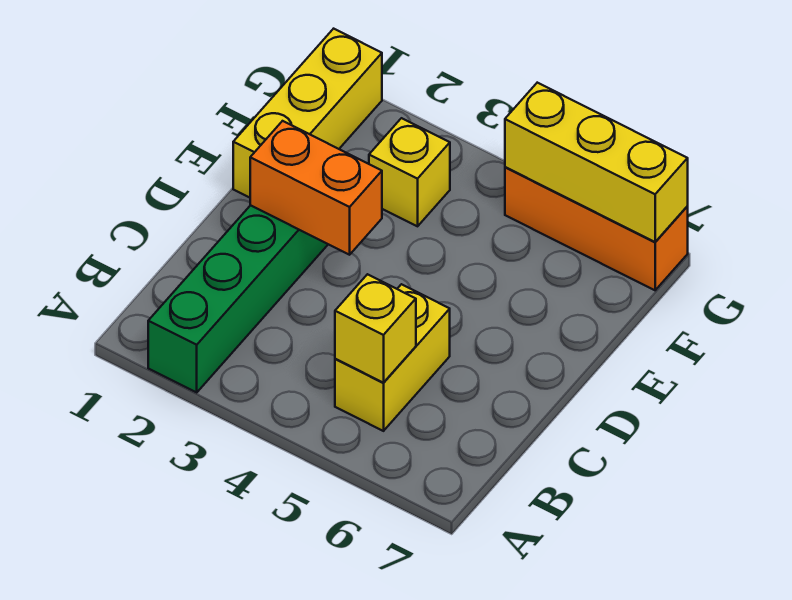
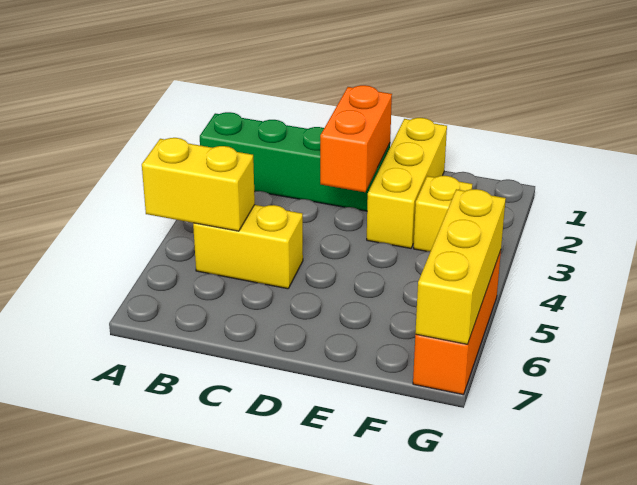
yellow brick B5 level 2 -> yellow brick A5:B5 level 2
yellow brick E1:G1 level 1 -> yellow brick E1:E3 level 1

